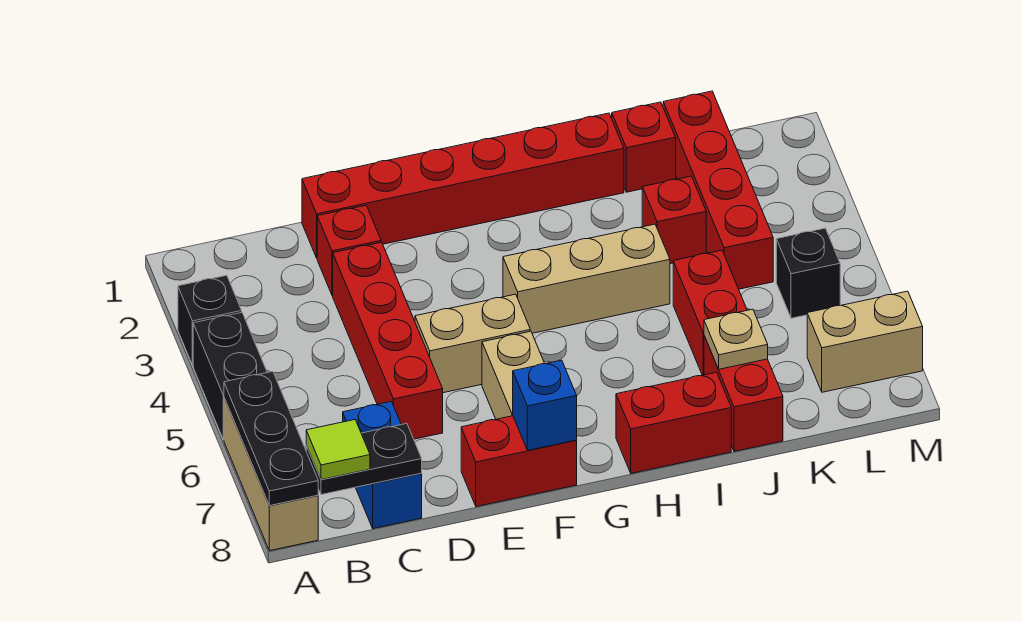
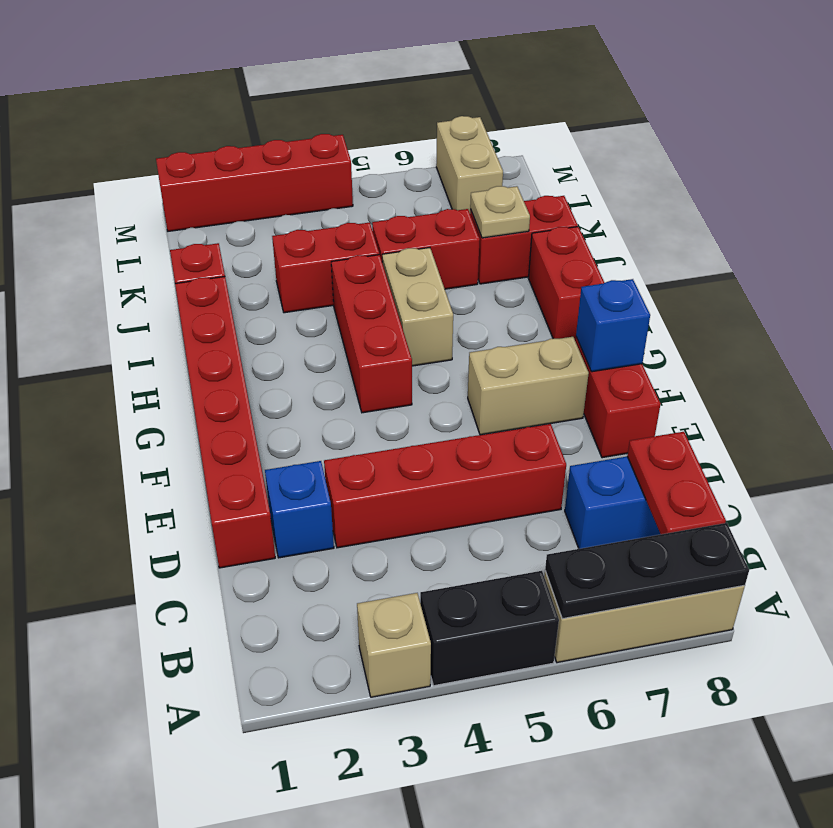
black brick A3 level 1 -> tan brick A3 level 1
black plate B8:C8 level 2 -> red plate B8:C8 level 2
lime tile B8 level 3 -> none
red brick D2 level 1 -> blue brick D2 level 1
tan brick E5:F5 level 1 -> tan brick H5:I5 level 1
tan brick G4:I4 level 1 -> red brick G4:I4 level 1
red brick J3 level 1 -> red brick J3:J4 level 1
red brick K1:K4 level 1 -> red brick M1:M4 level 1
black brick L5 level 1 -> none

